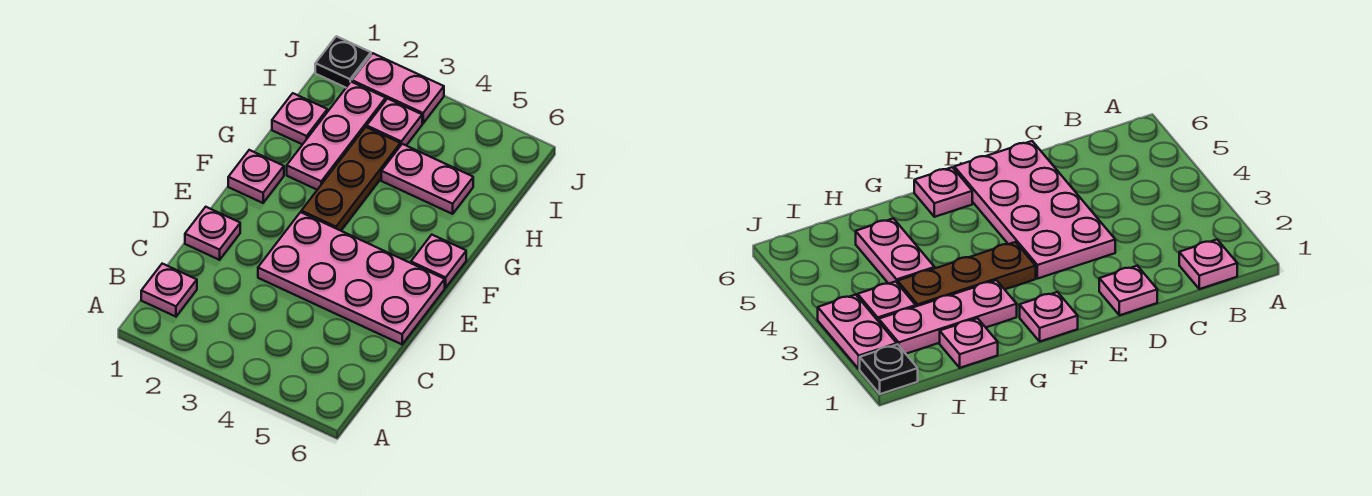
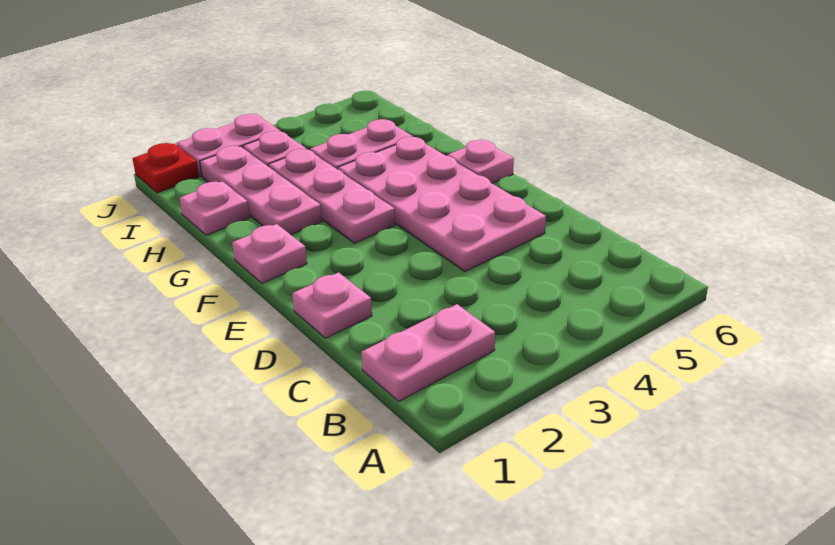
pink plate B1 level 1 -> pink plate B1:B2 level 1
pink plate D3:E6 level 1 -> pink plate D4:G5 level 1
brown plate F3:H3 level 1 -> pink plate F3:H3 level 1
black plate J1 level 1 -> red plate J1 level 1

